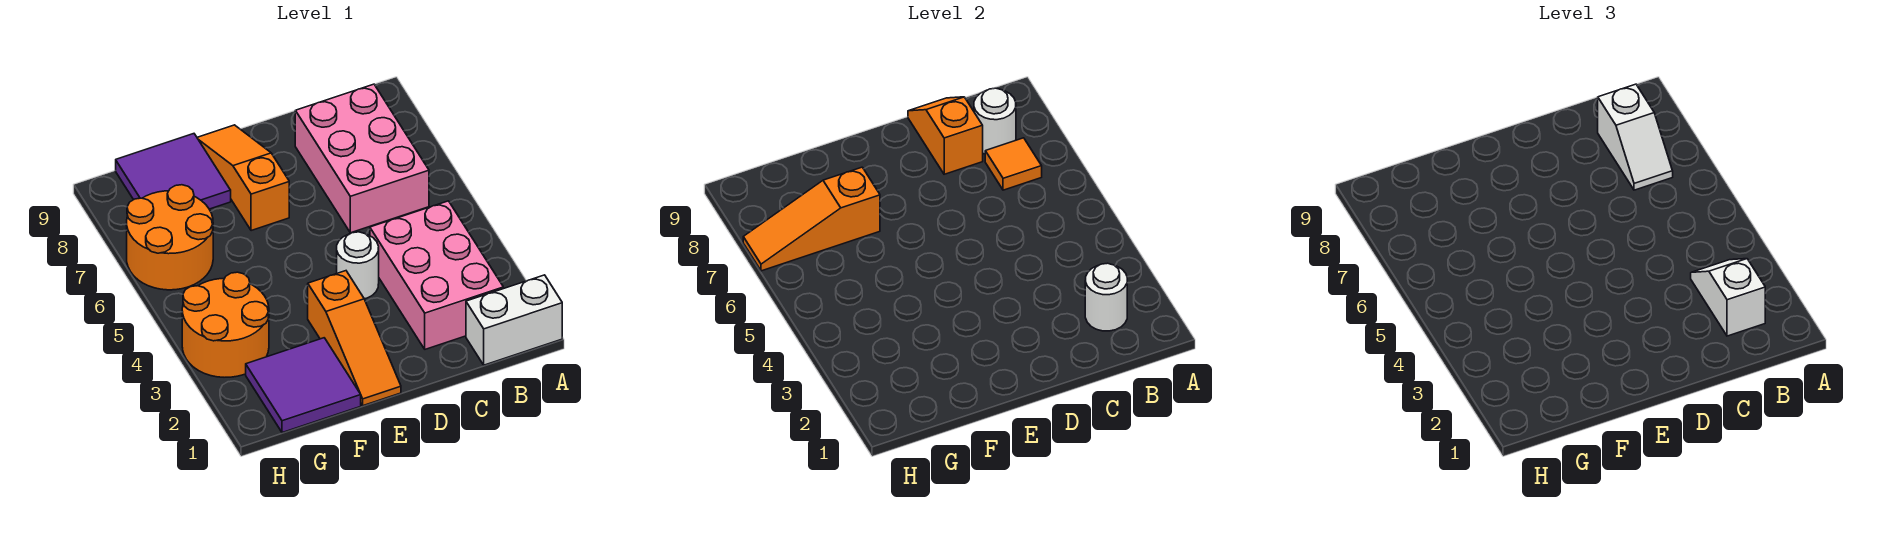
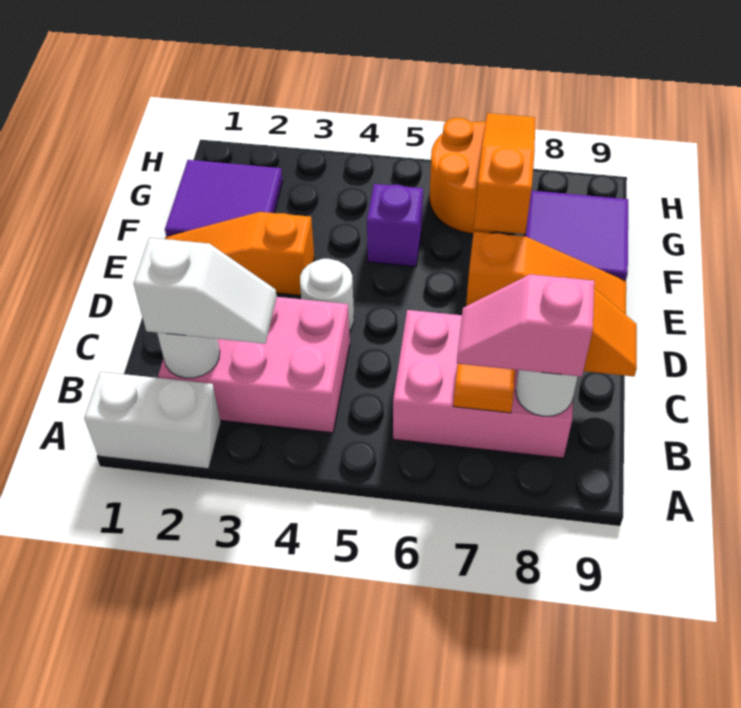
white brick A1:B1 level 1 -> white brick A1:A2 level 1
white slope B7:B8 level 3 top 8 -> pink slope B7:B8 level 3 top 8
none -> purple brick F5 level 1
orange round brick G3:H4 level 1 -> none

